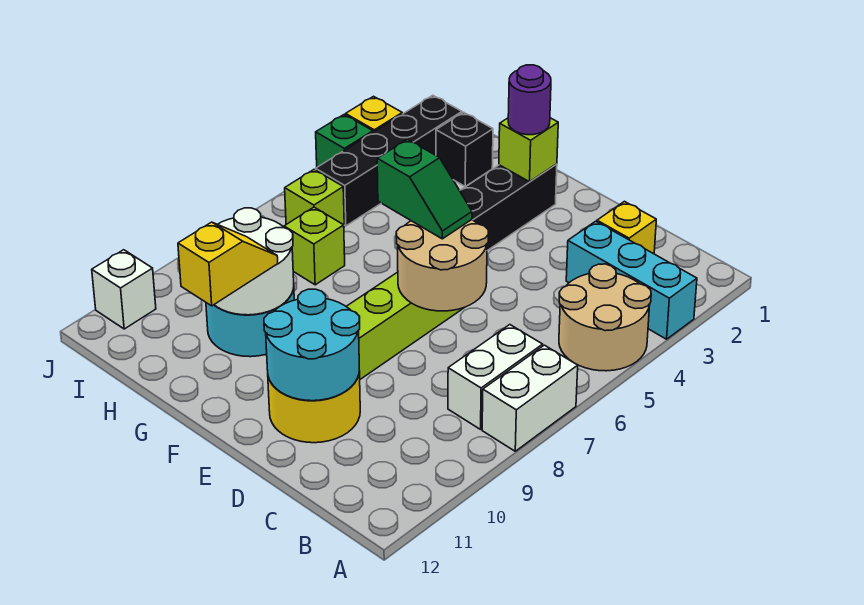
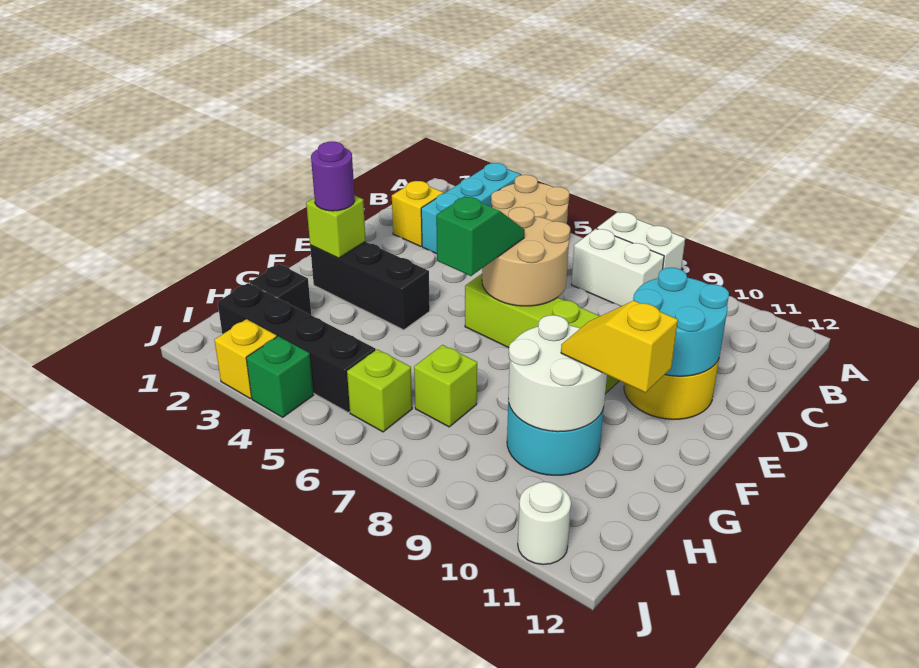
white brick J11 level 1 -> white round brick J11 level 1

